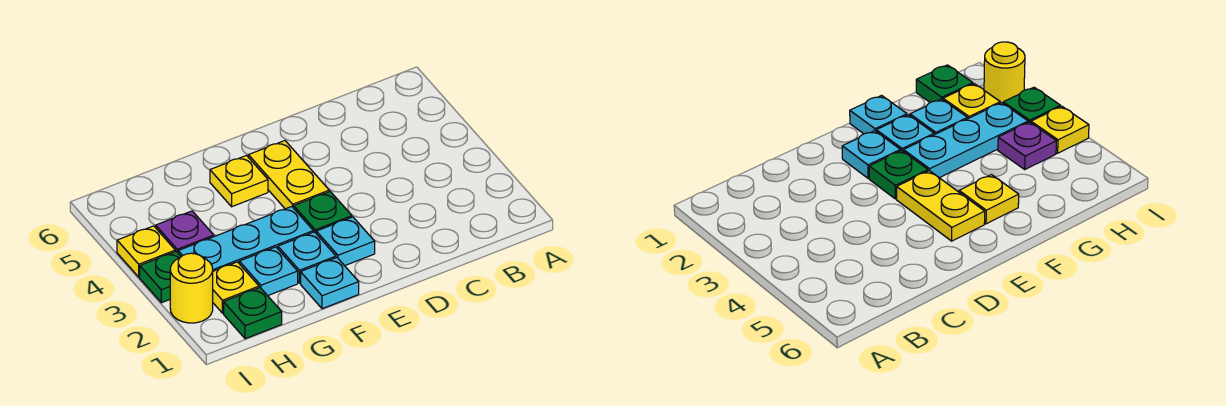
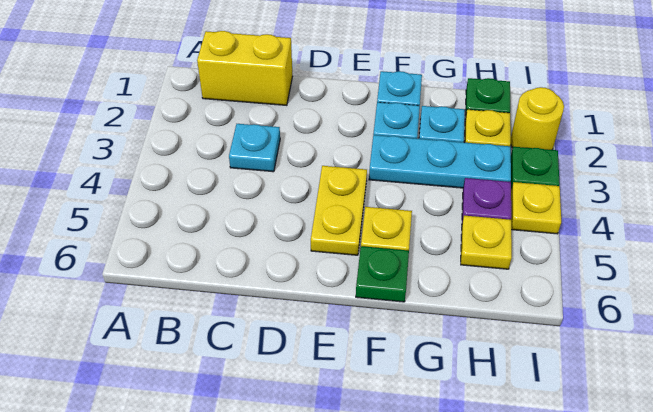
none -> yellow brick B1:C1 level 1
cyan plate E2 level 1 -> cyan plate C3 level 1
green plate E3 level 1 -> green plate F6 level 1
none -> yellow plate H5 level 1

